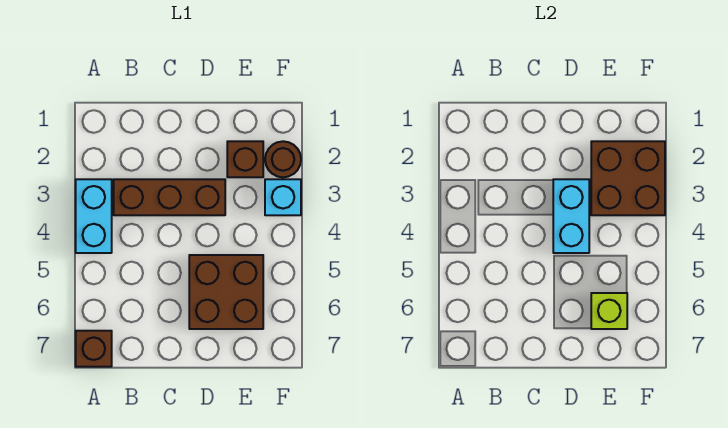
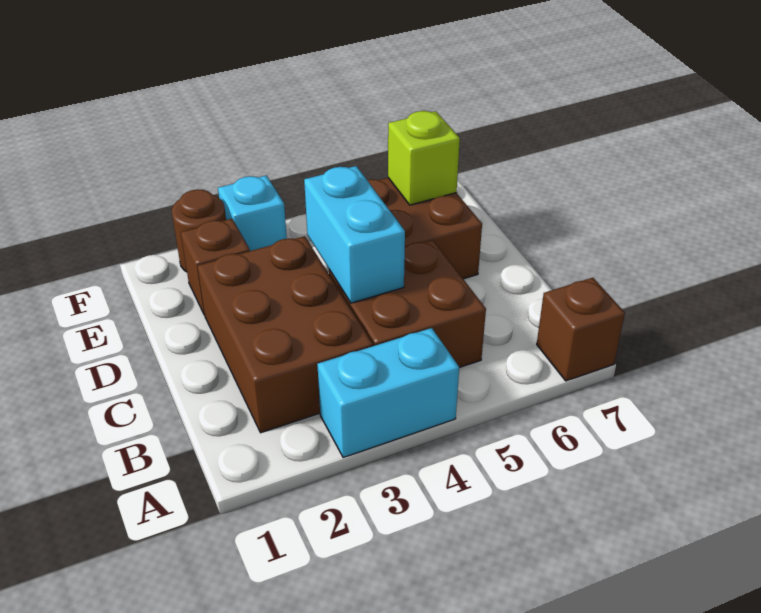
brown brick B3:D3 level 1 -> brown brick B2:D3 level 1
cyan brick D3:D4 level 2 -> cyan brick C4:D4 level 2
brown brick E2:F3 level 2 -> brown brick B4:C5 level 1

